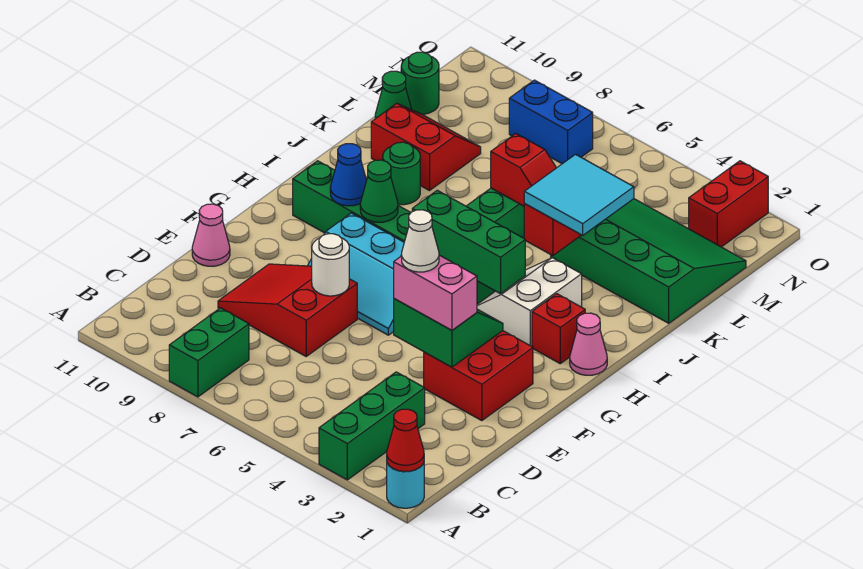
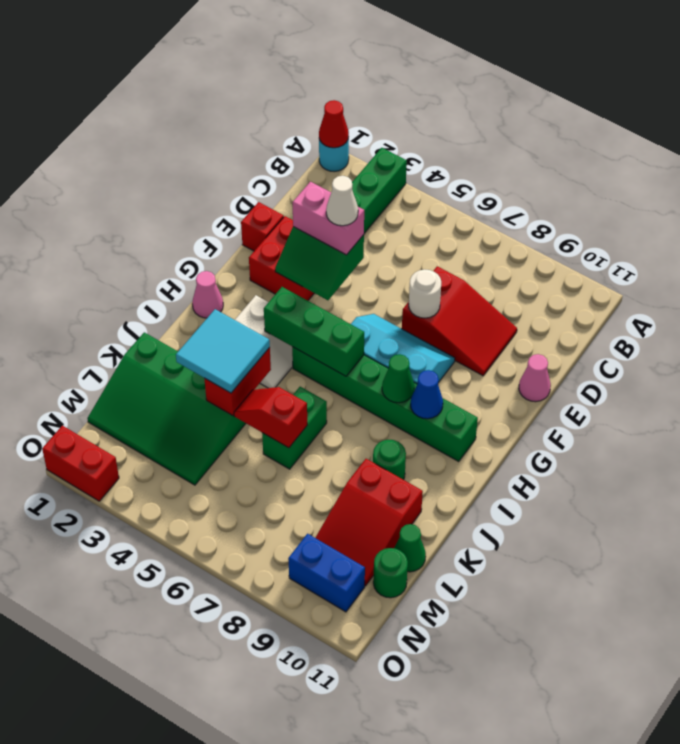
green brick A8:B8 level 1 -> none
red brick H2 level 1 -> red brick E1 level 1
red slope K9:L10 level 1 top K -> red slope K9:M10 level 1 top K
red brick N2:O2 level 1 -> red brick O1:O2 level 1
blue brick N7:N8 level 1 -> blue brick N9:N10 level 1

